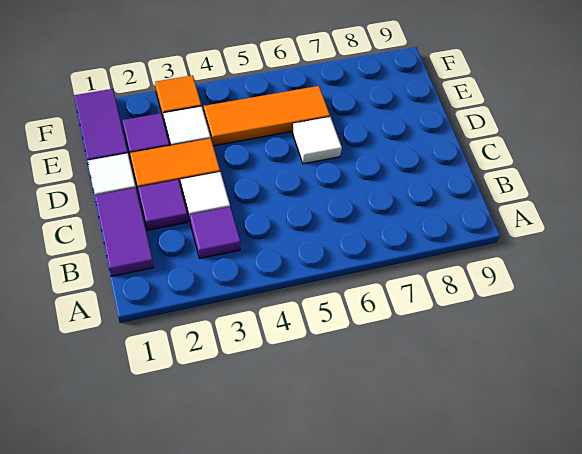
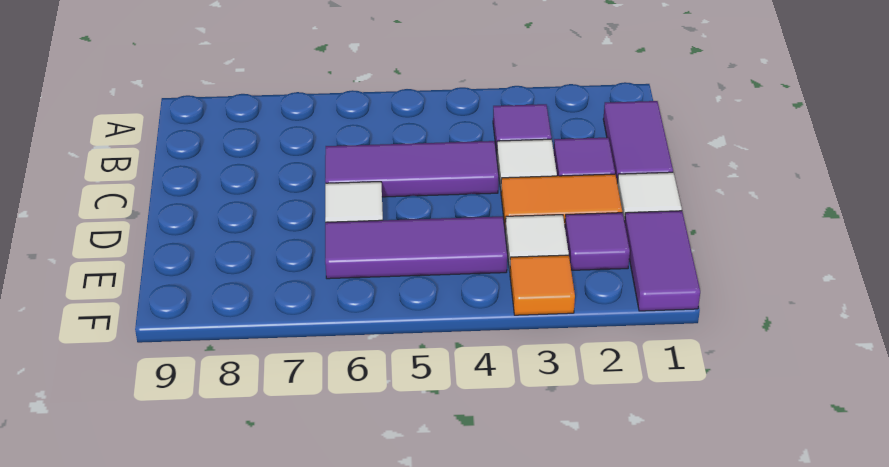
none -> purple tile C4:C6 level 1
orange tile E4:E6 level 1 -> purple tile E4:E6 level 1

